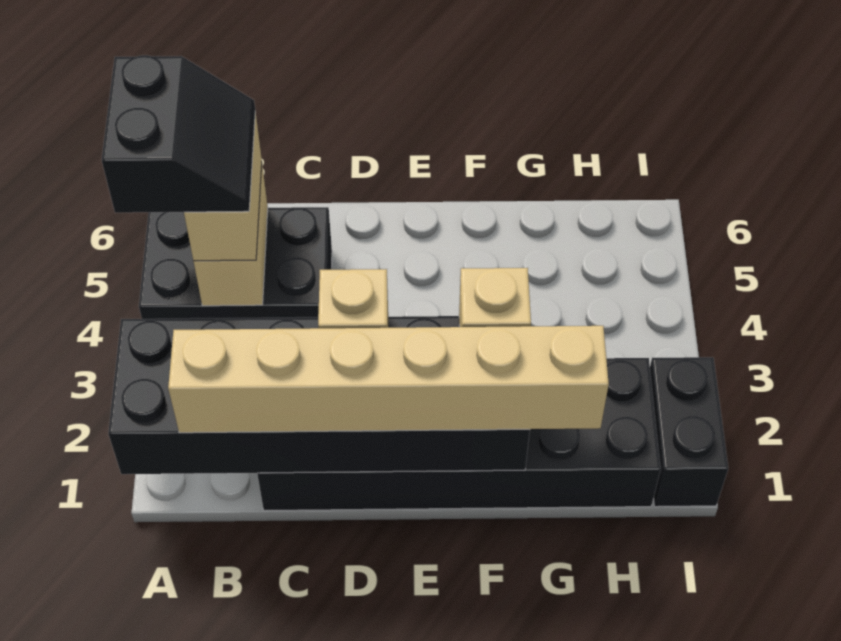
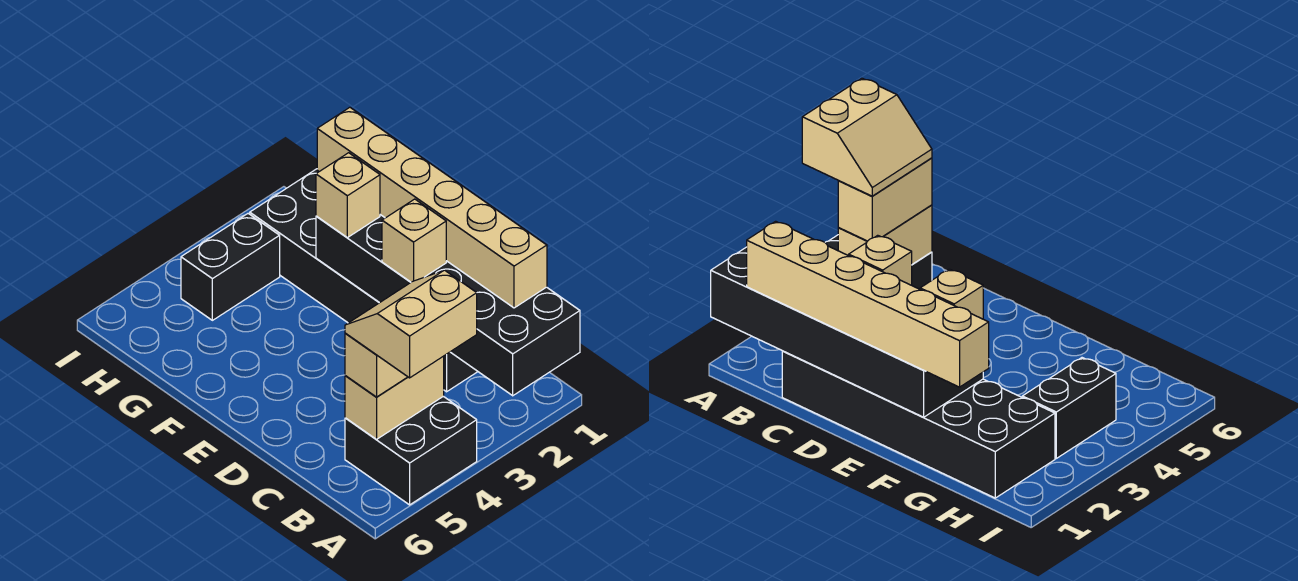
black brick A4:C5 level 1 -> black brick A4:B5 level 1
black slope A4:B5 level 4 top A -> tan slope A4:B5 level 4 top A
black brick I1:I2 level 1 -> black brick H3:H4 level 1

